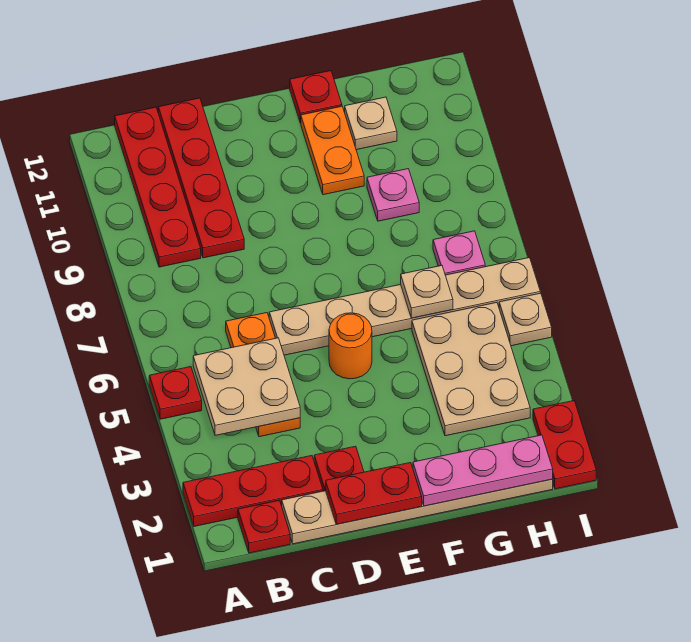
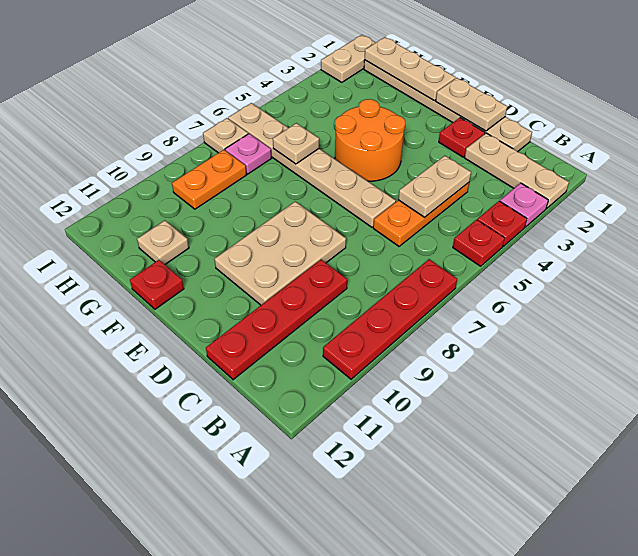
red plate A2:C2 level 1 -> tan plate A2:C2 level 1
red plate B1 level 1 -> red plate A4 level 1
tan plate B4:C5 level 2 -> tan plate C4:C5 level 2
red plate B9:B12 level 1 -> red plate A7:A10 level 1
red plate D1:E1 level 2 -> tan plate D1:E1 level 2
orange round brick E5 level 1 -> orange round brick E4:F5 level 1
pink plate F1:H1 level 2 -> tan plate F1:H1 level 2
orange plate F10:F11 level 1 -> orange plate H8:H9 level 1
tan plate G3:H5 level 1 -> tan plate D8:E10 level 1
pink plate G9 level 1 -> pink plate A3 level 1
red plate I1:I2 level 1 -> tan plate I1:I2 level 1
tan plate I5 level 1 -> tan plate I7 level 1

